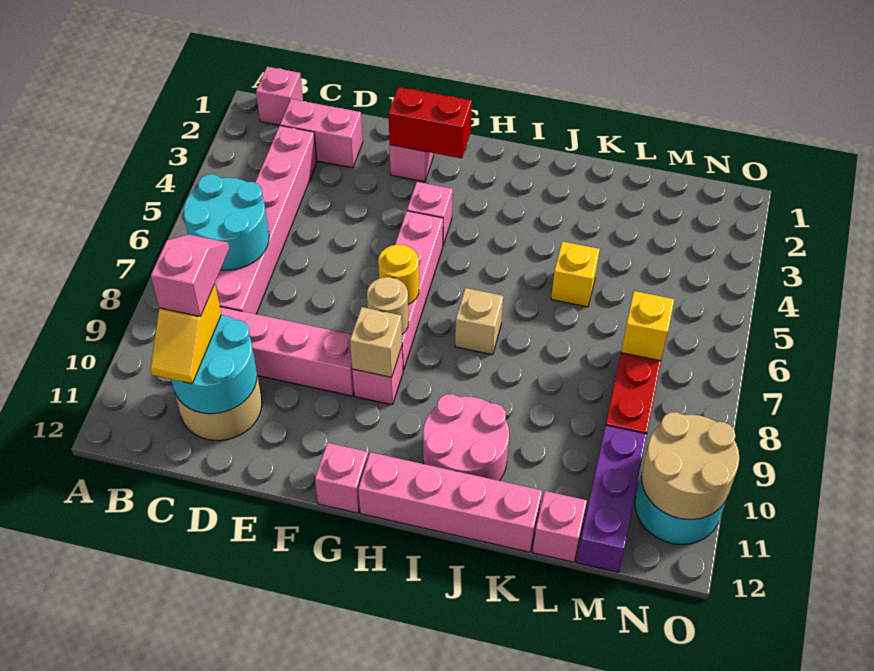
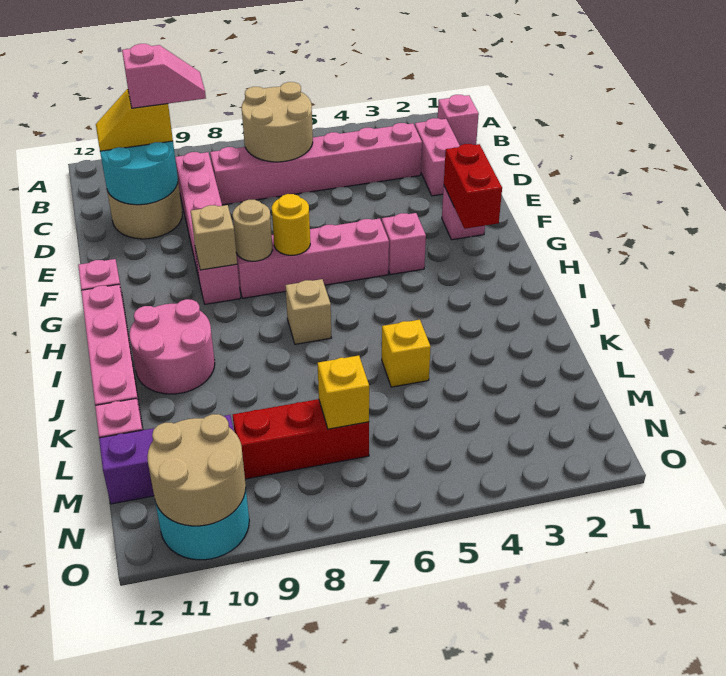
cyan round brick B6:C7 level 2 -> tan round brick B6:C7 level 2

